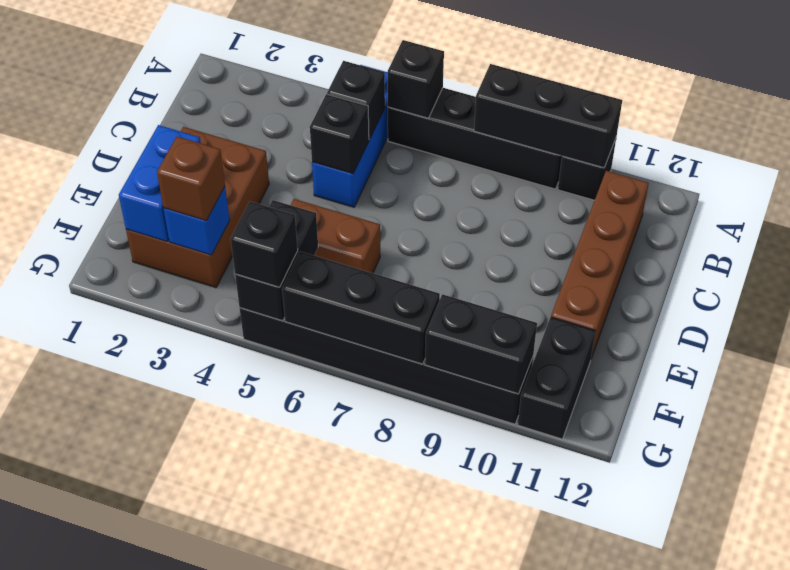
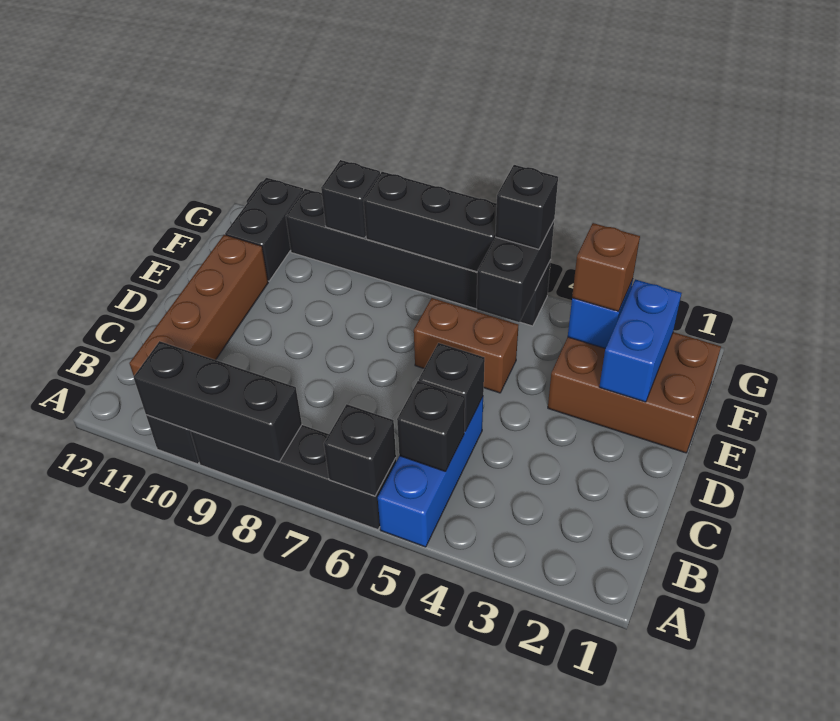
brown brick D2:F3 level 1 -> brown brick E1:F3 level 1
black brick G9:G10 level 2 -> black brick G9 level 2

